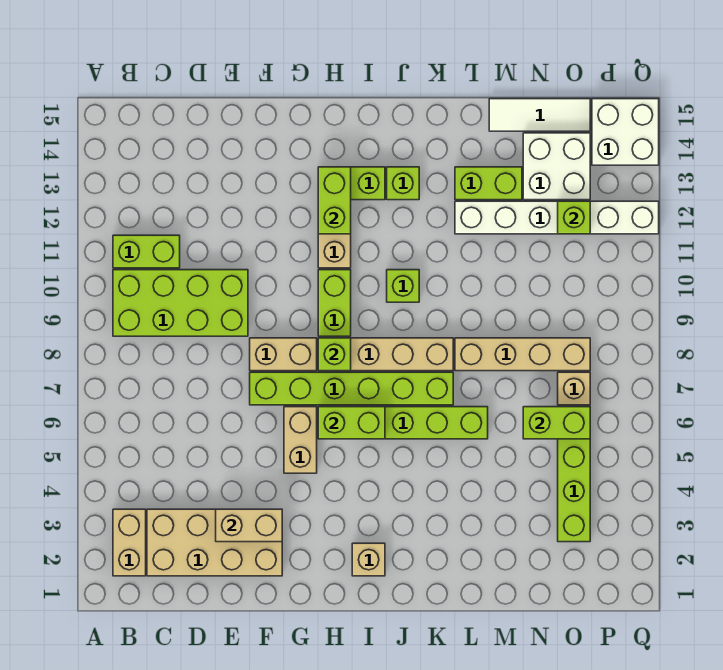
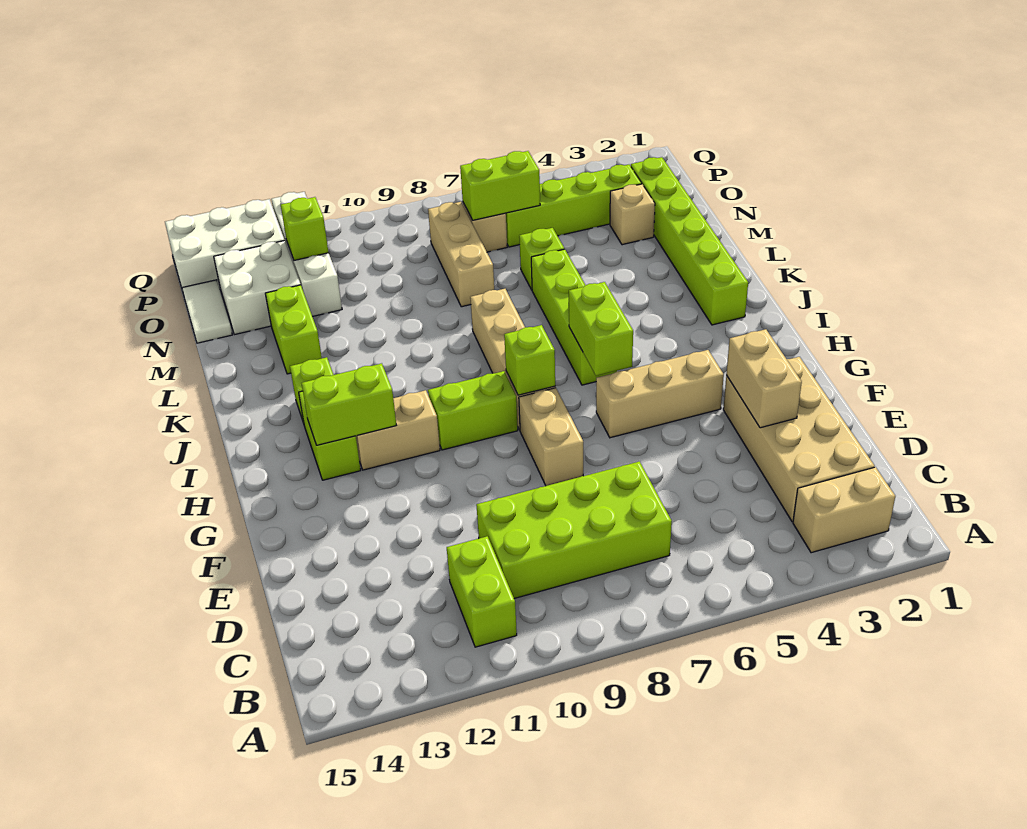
lime brick B9:E10 level 1 -> lime brick C7:D10 level 1
lime brick F7:K7 level 1 -> lime brick J2:O2 level 1
tan brick G5:G6 level 1 -> tan brick G4:G6 level 1
tan brick I2 level 1 -> tan brick N3 level 1
lime brick J10 level 1 -> lime brick M6 level 1
tan brick L8:O8 level 1 -> tan brick M8:O8 level 1
white brick L12:Q12 level 1 -> white brick N12:Q12 level 1
white tile M15:O15 level 1 -> white tile N15:O15 level 1
lime brick N6:O6 level 2 -> lime brick O6:O7 level 2
white brick P14:Q15 level 1 -> white brick P13:Q15 level 1

